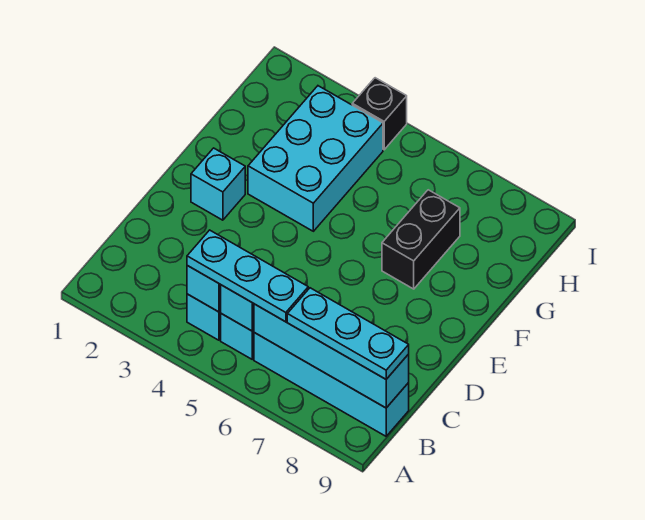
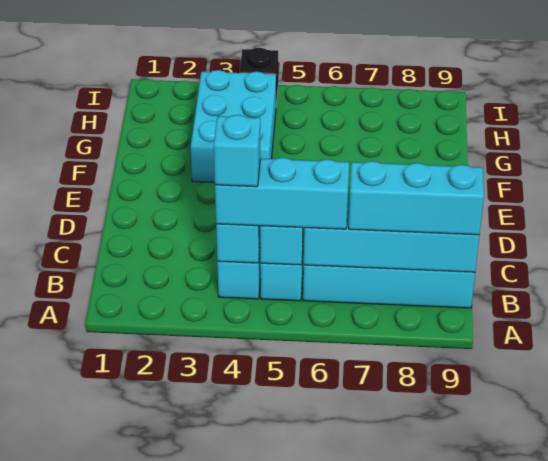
cyan plate B4:B6 level 3 -> cyan brick B4:B6 level 3
cyan plate B7:B9 level 3 -> cyan brick B7:B9 level 3
cyan brick E2 level 1 -> cyan brick B4 level 4
black brick F7:G7 level 1 -> none

